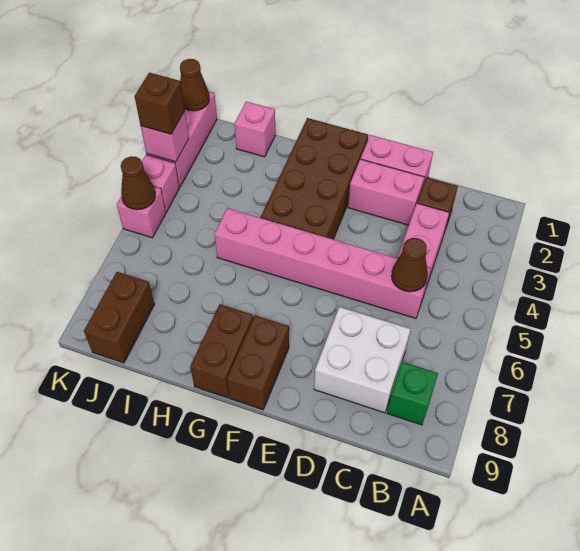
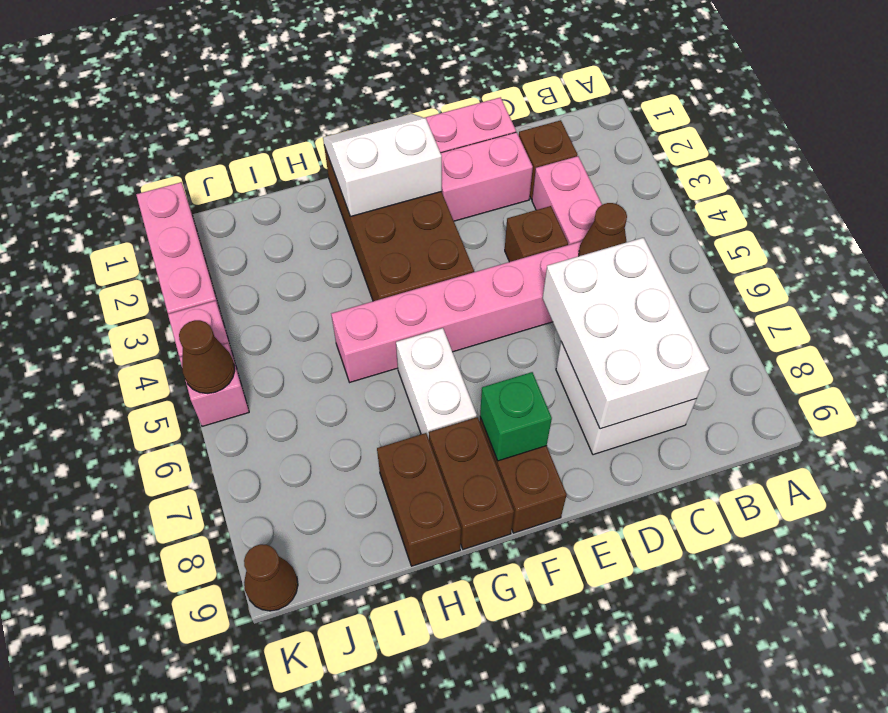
green brick B8 level 1 -> green brick F8 level 2
none -> white brick C6:D8 level 2
none -> white slope F1:G2 level 2 top 2
none -> white brick G6:G7 level 1
pink brick I1 level 1 -> none
brown brick J8:J9 level 1 -> brown brick H8:H9 level 1
brown cone K1 level 2 -> brown cone K9 level 1
pink brick K3 level 2 -> none
brown brick K3 level 3 -> brown brick D4 level 1

